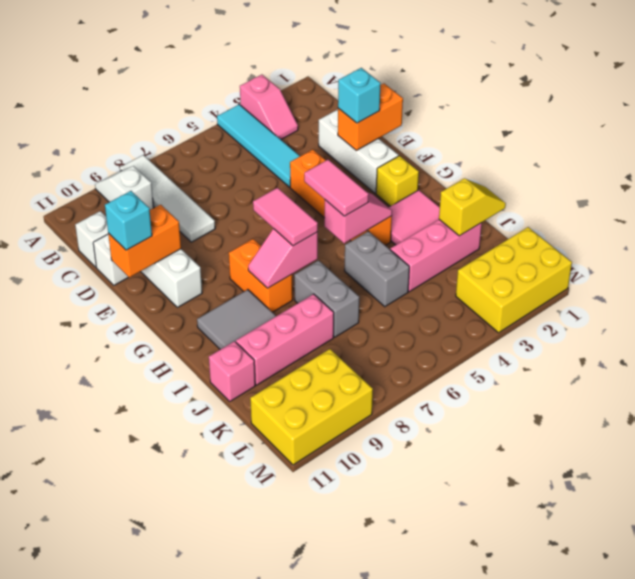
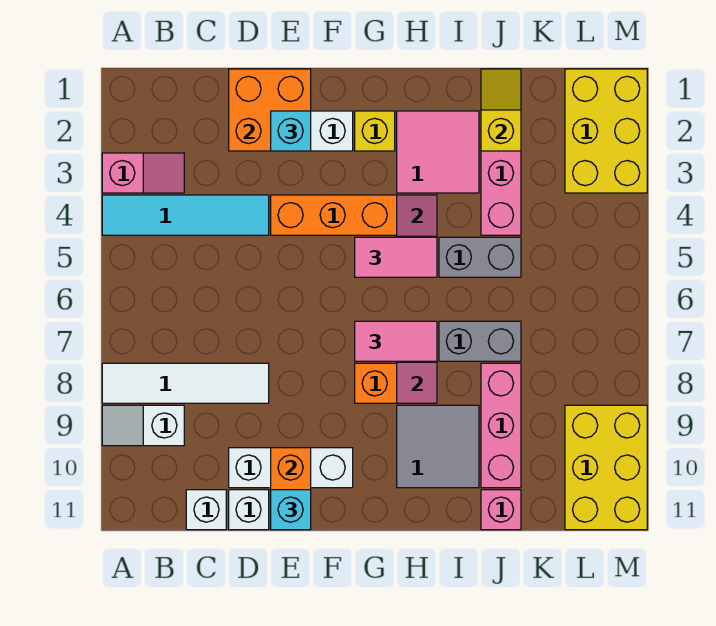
orange brick E1:E2 level 2 -> orange brick D1:E2 level 2

